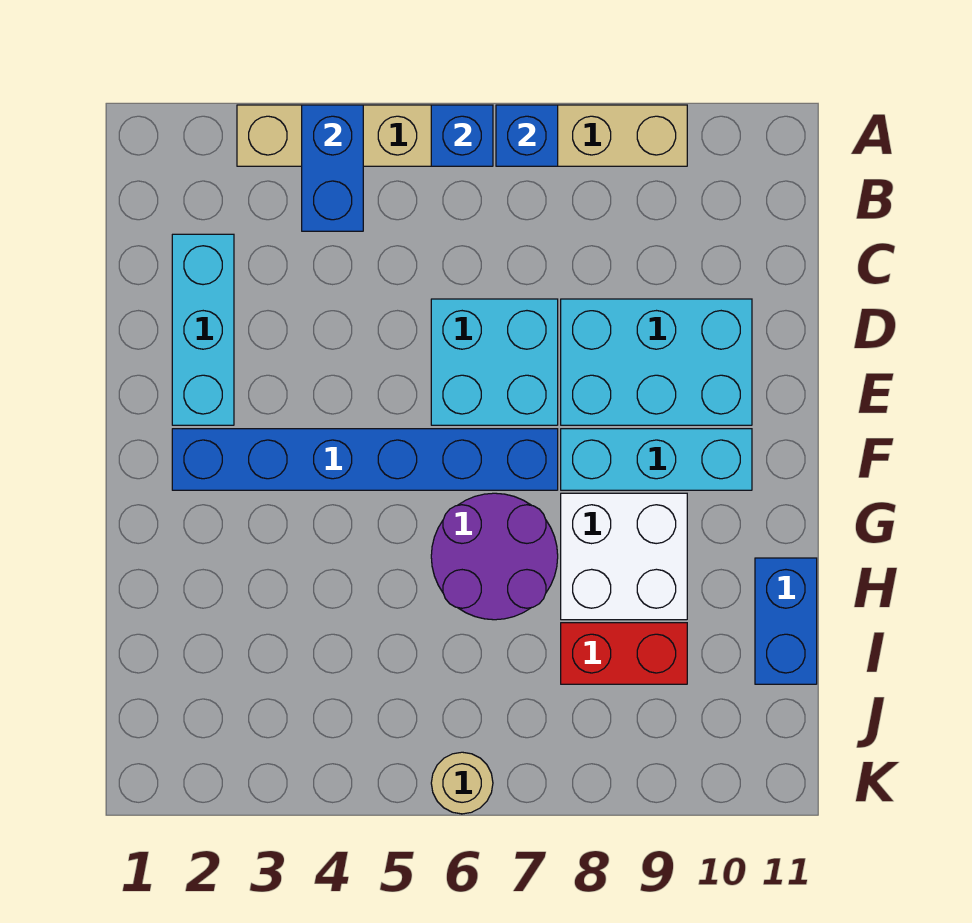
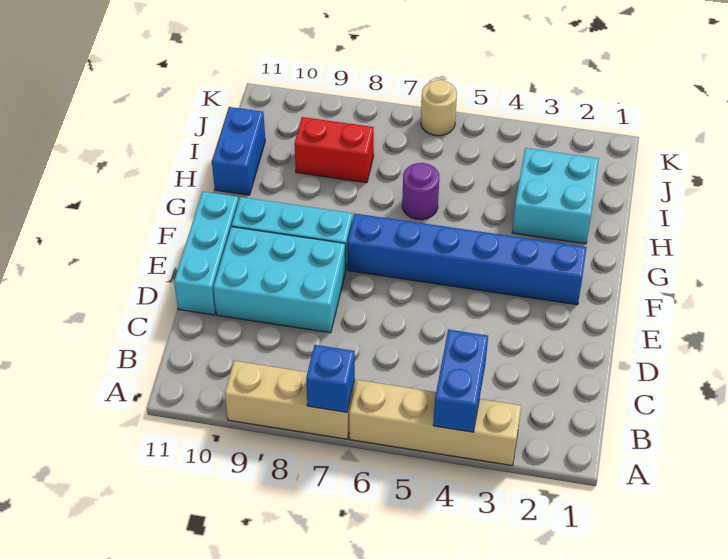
blue brick A6 level 2 -> none
cyan brick C2:E2 level 1 -> cyan brick D11:F11 level 1
cyan brick D6:E7 level 1 -> cyan brick H2:I3 level 1
purple round brick G6:H7 level 1 -> purple round brick H6 level 1
white brick G8:H9 level 1 -> none

